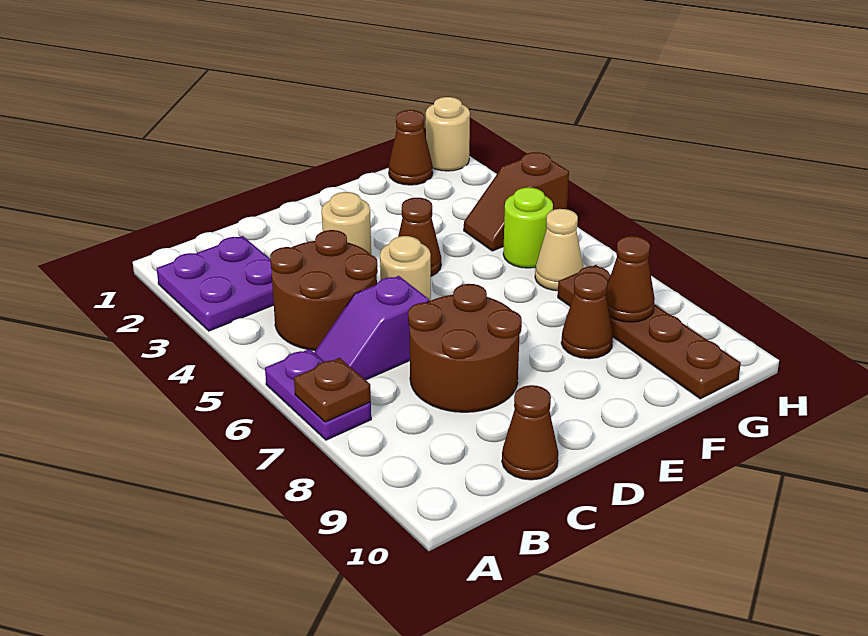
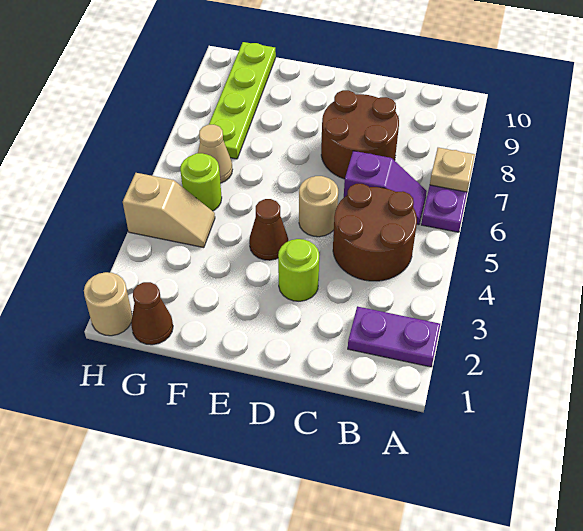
purple plate A2:B3 level 1 -> purple plate A2:B2 level 1
brown plate A7 level 2 -> tan plate A7 level 2
brown cone C10 level 1 -> none
tan round brick D3 level 1 -> lime round brick D3 level 1
brown cone F8 level 1 -> none
brown slope G4:H4 level 1 top H -> tan slope G4:H4 level 1 top H
brown plate G7:G10 level 1 -> lime plate G7:G10 level 1
brown cone G8 level 2 -> none

